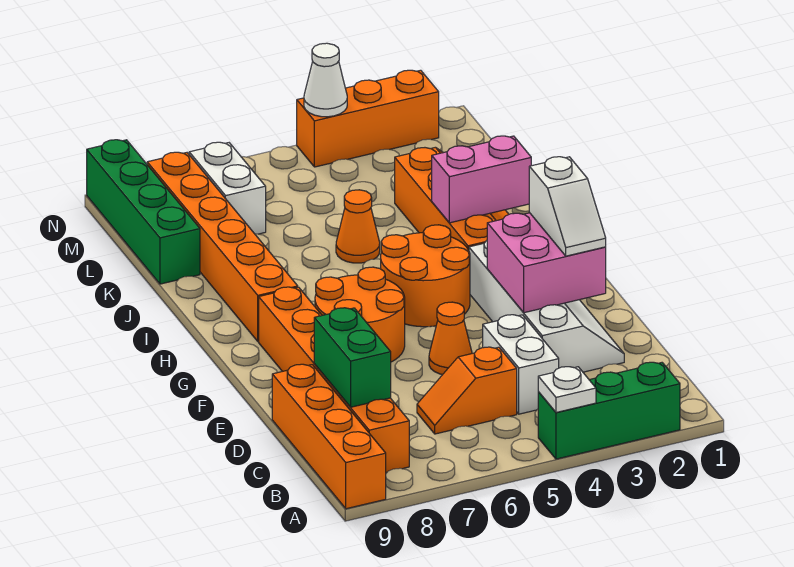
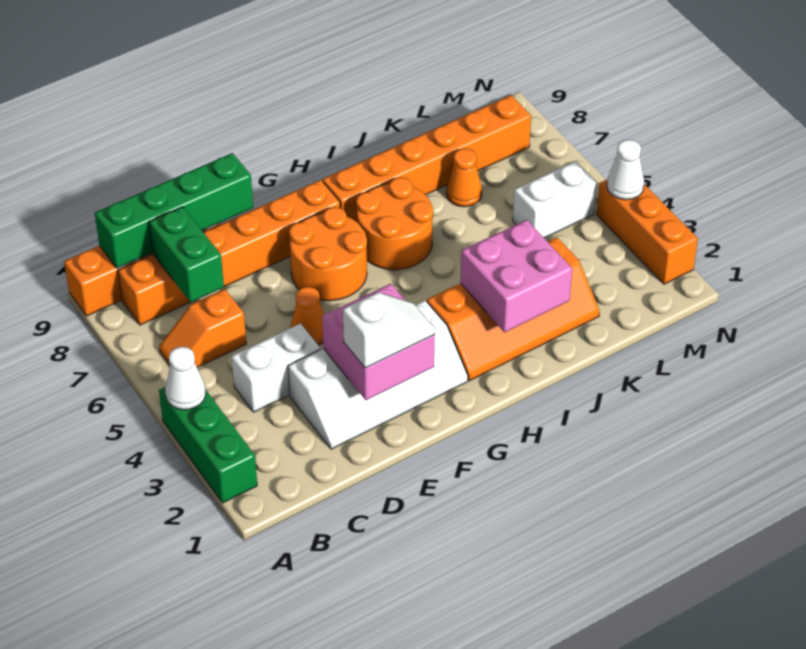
white plate A4 level 2 -> white cone A4 level 2
orange slope C5:C6 level 1 top 5 -> orange slope B6:C6 level 1 top C
green brick C8:D8 level 2 -> green brick C7:C8 level 2
white slope E2:F2 level 3 top F -> white slope E2:F2 level 3 top E
orange round brick G4:H5 level 1 -> orange round brick H6:I7 level 1
pink brick I2:I3 level 2 -> pink brick I2:J3 level 2
orange cone J5 level 1 -> orange cone K7 level 1
green brick K9:N9 level 1 -> green brick B9:E9 level 2
white brick L7:M7 level 1 -> white brick L5:M5 level 1

